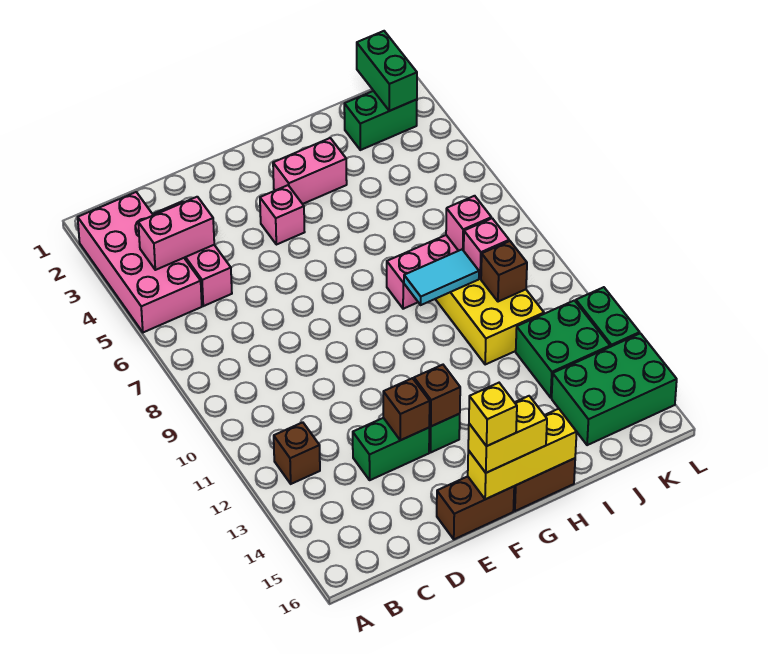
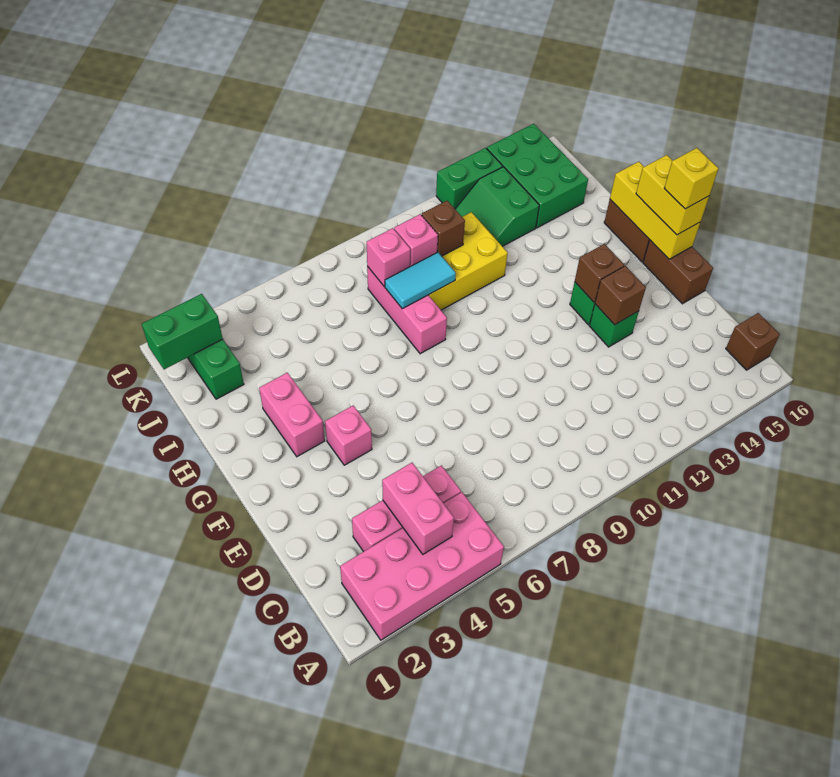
brown brick B12 level 1 -> brown brick B16 level 1
green brick D13:E13 level 1 -> green brick E13 level 1
cyan tile H9:I9 level 2 -> cyan tile I8:I9 level 2
green brick J12:K13 level 1 -> green slope J12:K13 level 1 top 13

